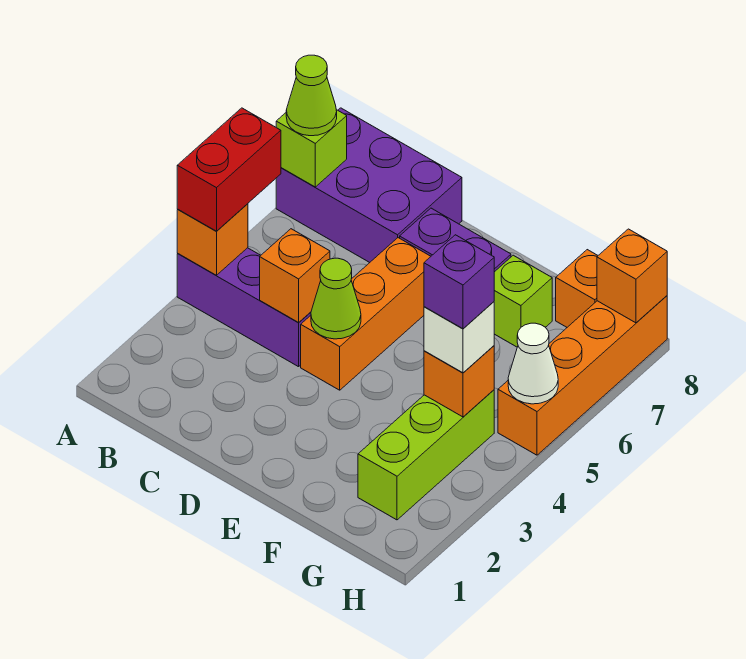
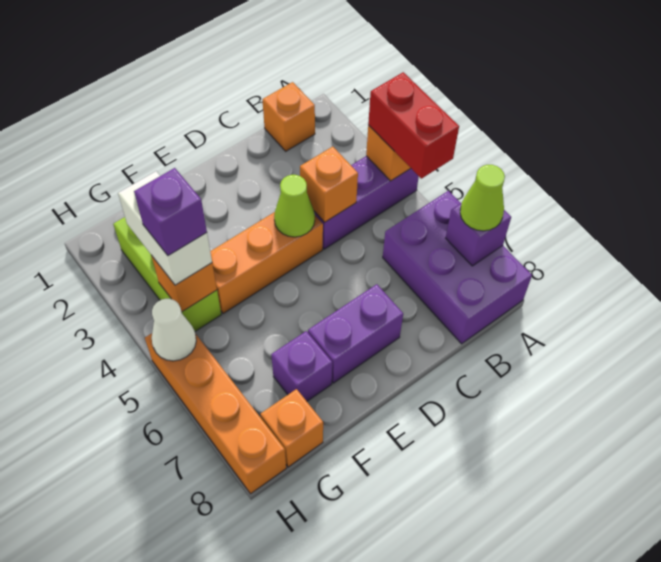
purple brick A7:C8 level 1 -> purple brick A6:B8 level 1
lime brick A7 level 2 -> purple brick A7 level 2
orange brick D4:D6 level 1 -> orange brick D4:F4 level 1
lime brick F7 level 1 -> purple brick F7 level 1
white brick G4 level 3 -> white brick G3:G4 level 3
orange brick H8 level 2 -> orange brick B1 level 1

